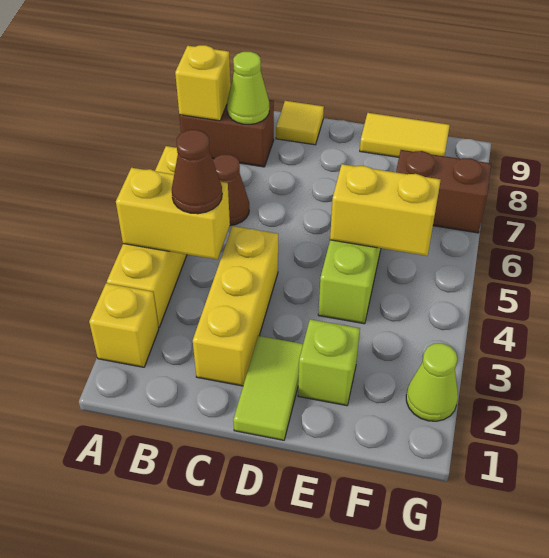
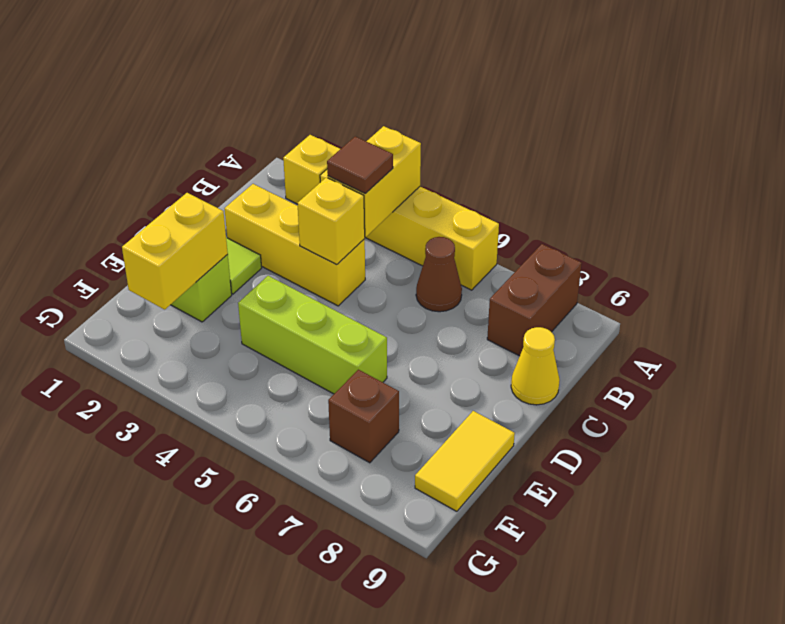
yellow brick A8 level 2 -> yellow brick C4 level 2
brown cone B4 level 3 -> brown tile B4 level 3
lime cone B8 level 2 -> none
yellow tile C9 level 1 -> yellow cone C9 level 1
yellow brick E5:F5 level 2 -> yellow brick E2:F2 level 2
brown brick F7:G7 level 1 -> brown brick F7 level 1
lime cone G2 level 1 -> none

